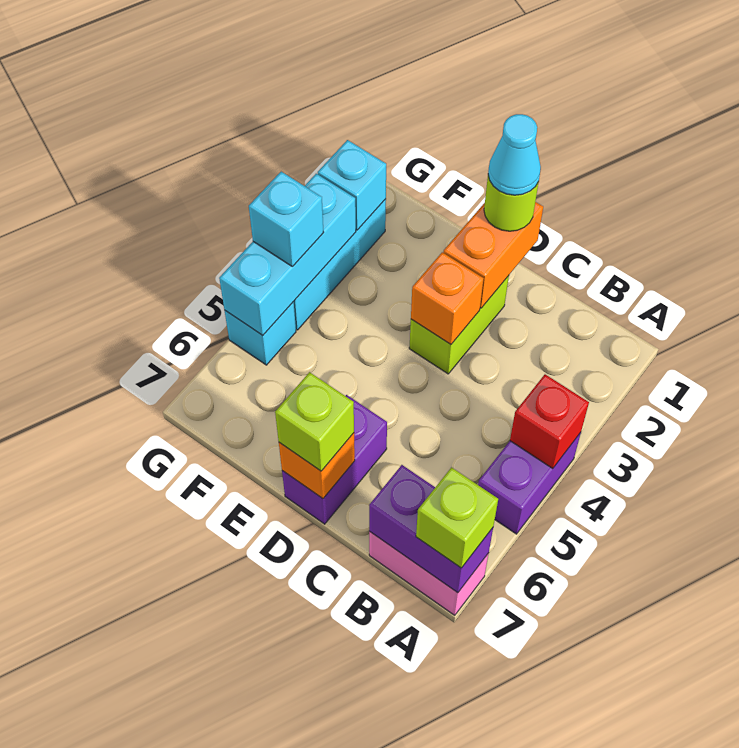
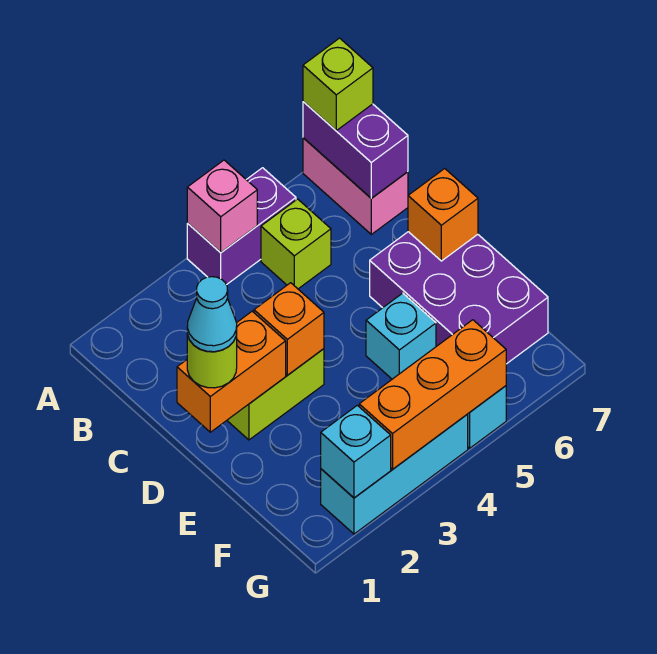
red brick A4 level 2 -> pink brick A4 level 2
purple brick D6:D7 level 1 -> purple brick D6:F7 level 1
lime brick D7 level 3 -> lime brick B5 level 1
cyan brick G3:G5 level 2 -> orange brick G3:G5 level 2
cyan brick G4 level 3 -> cyan brick E5 level 1

